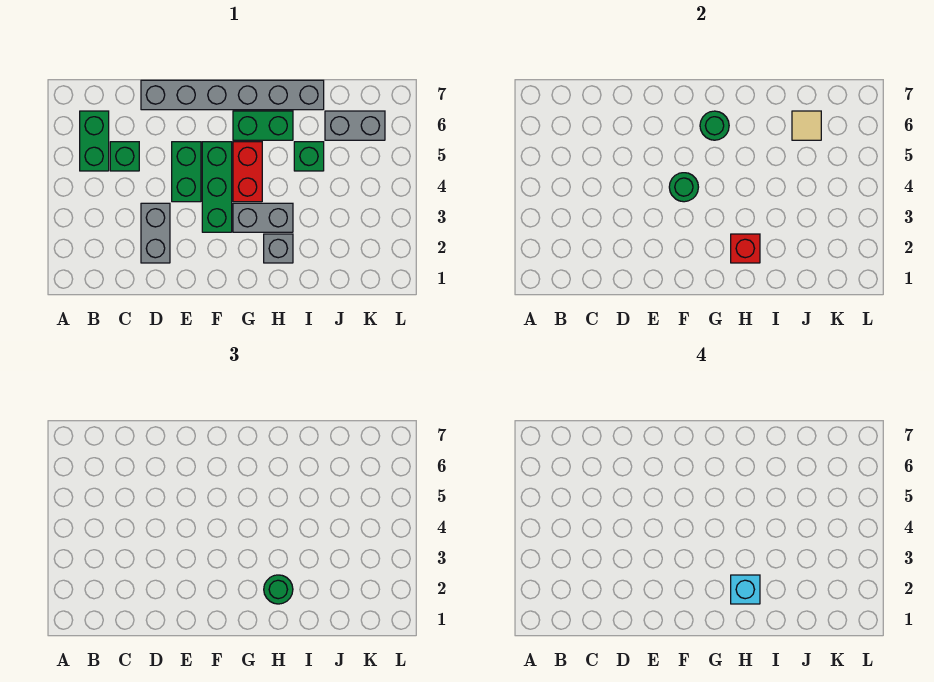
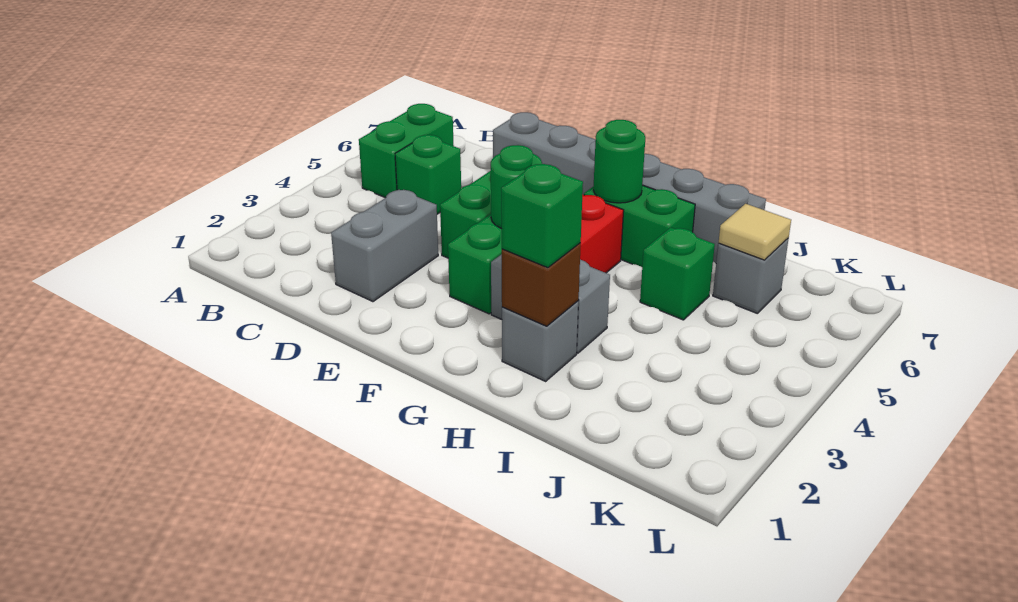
red brick H2 level 2 -> brown brick H2 level 2
green round brick H2 level 3 -> green brick H2 level 3
cyan brick H2 level 4 -> none
grey brick J6:K6 level 1 -> grey brick J6 level 1

